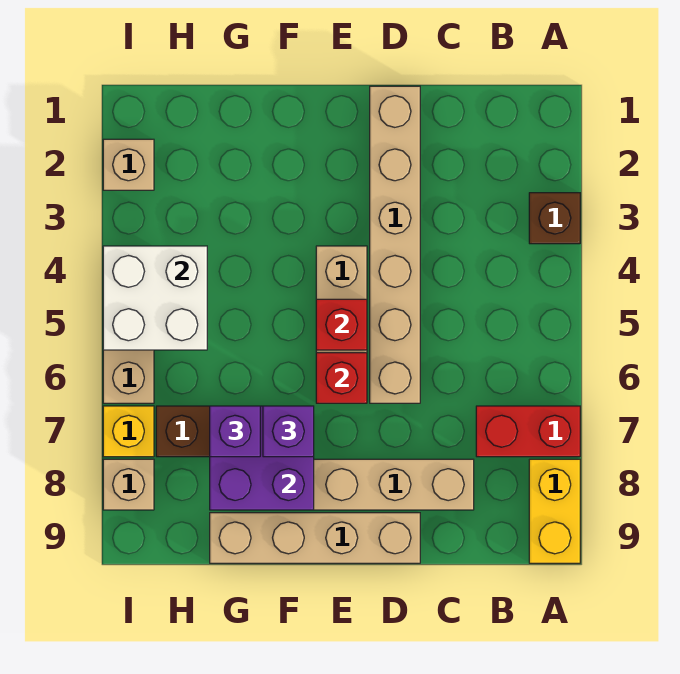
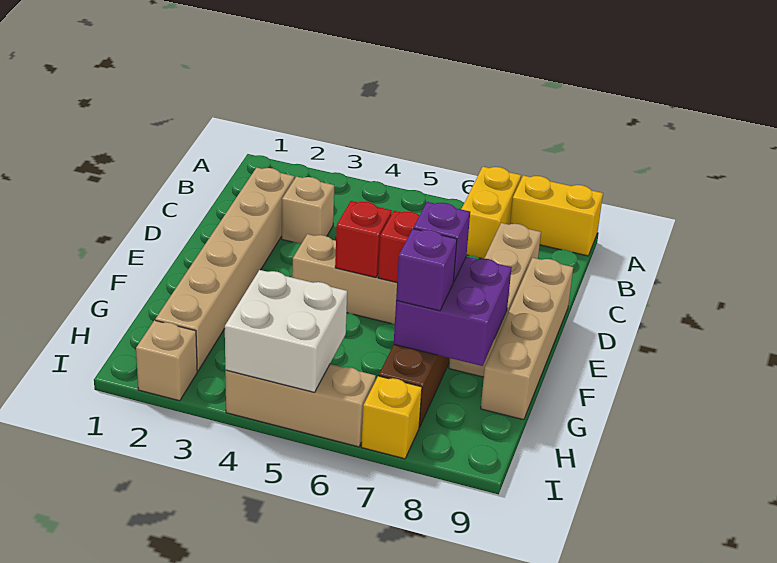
brown brick A3 level 1 -> none
red brick A7:B7 level 1 -> yellow brick A7:B7 level 1
tan brick D1:D6 level 1 -> tan brick C2:H2 level 1
tan brick I8 level 1 -> tan brick C3 level 1

